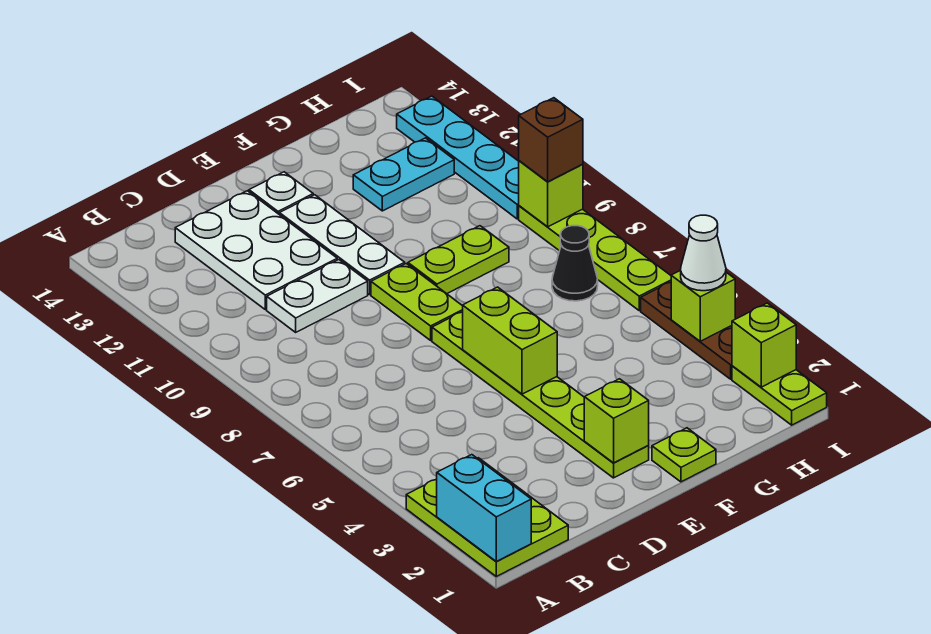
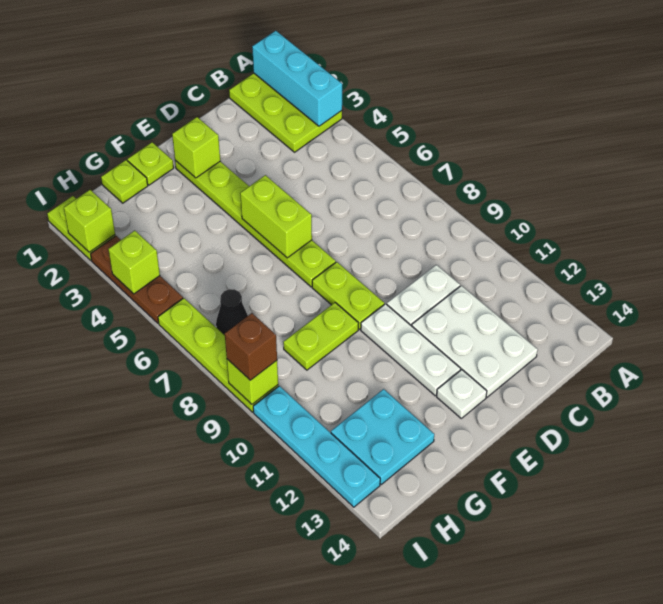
cyan brick A1:A2 level 2 -> cyan brick A1:A3 level 2
none -> lime plate G1 level 1
cyan plate G12:H12 level 1 -> cyan plate G12:H13 level 1
white cone I4 level 3 -> none

